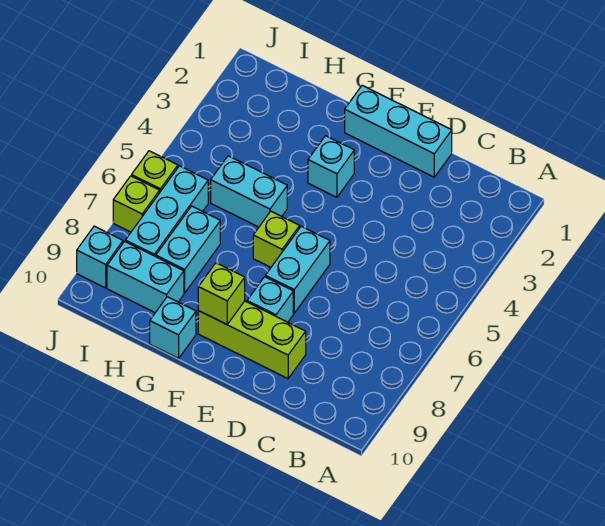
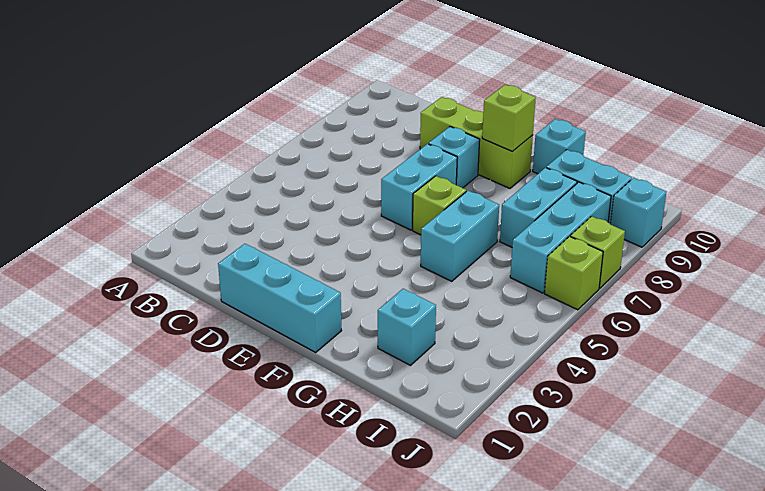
cyan brick F3 level 1 -> cyan brick H2 level 1
cyan brick G5:H5 level 1 -> cyan brick G5:G6 level 1

